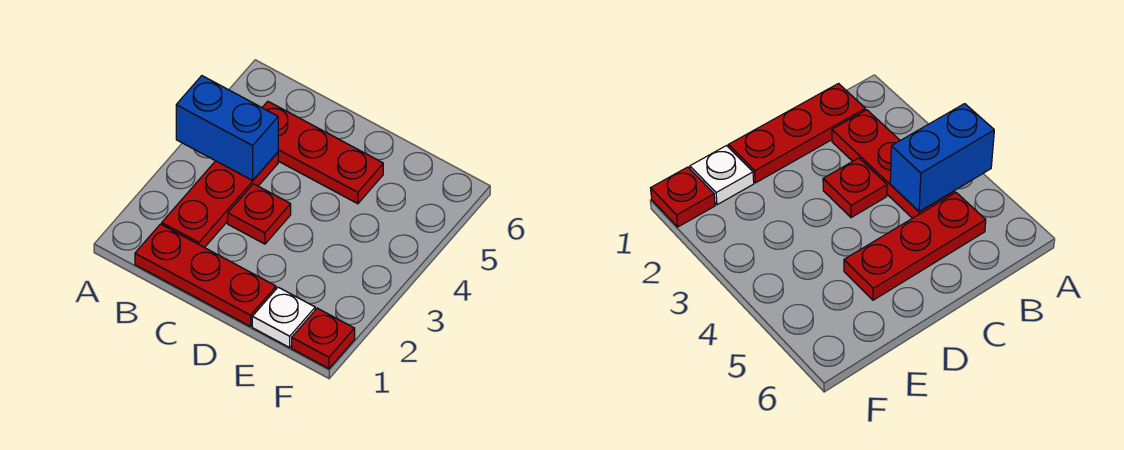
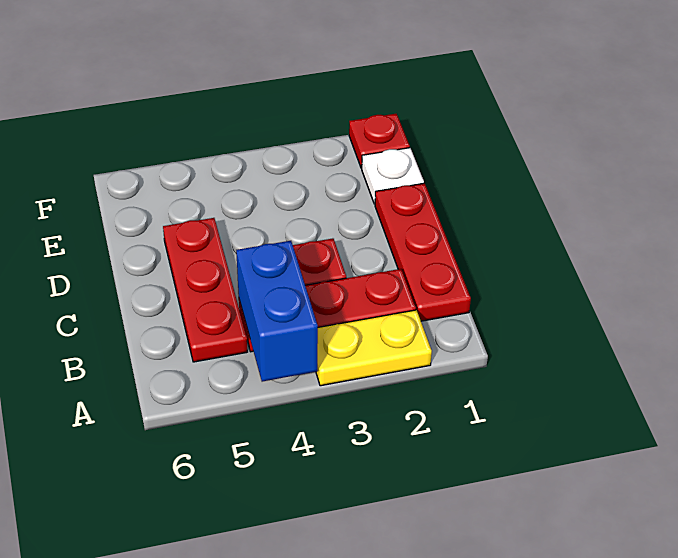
none -> yellow plate A2:A3 level 1

